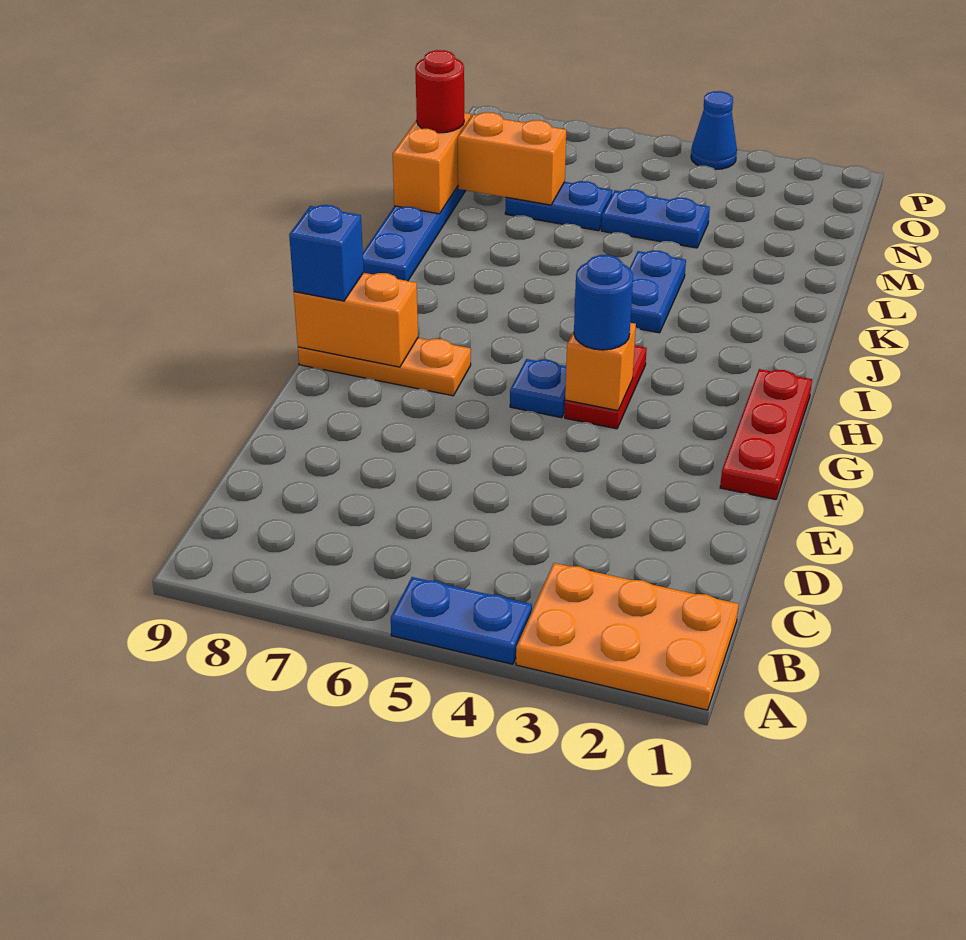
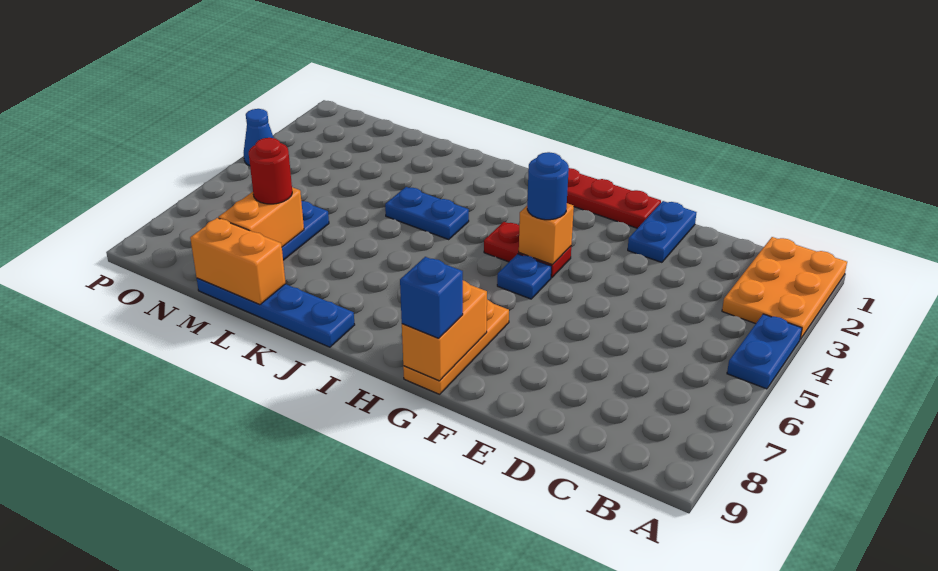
blue plate M4:M5 level 1 -> blue plate E1:E2 level 1
red round brick M9 level 3 -> red round brick M7 level 3

